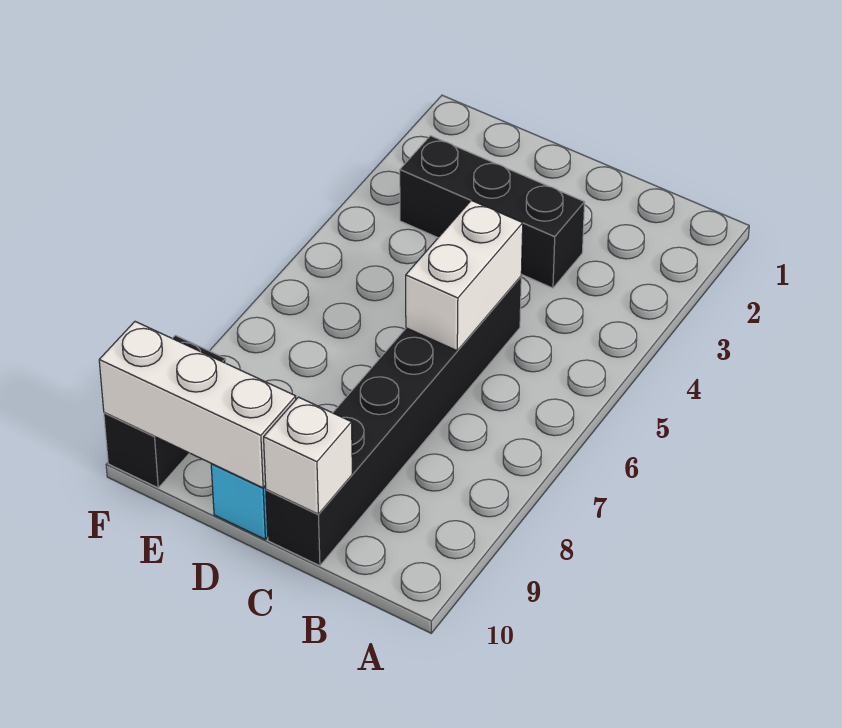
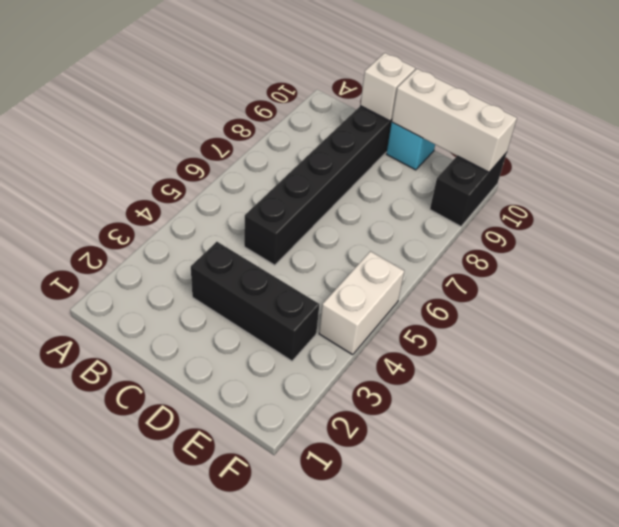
white brick C5:C6 level 2 -> white brick F4:F5 level 1

